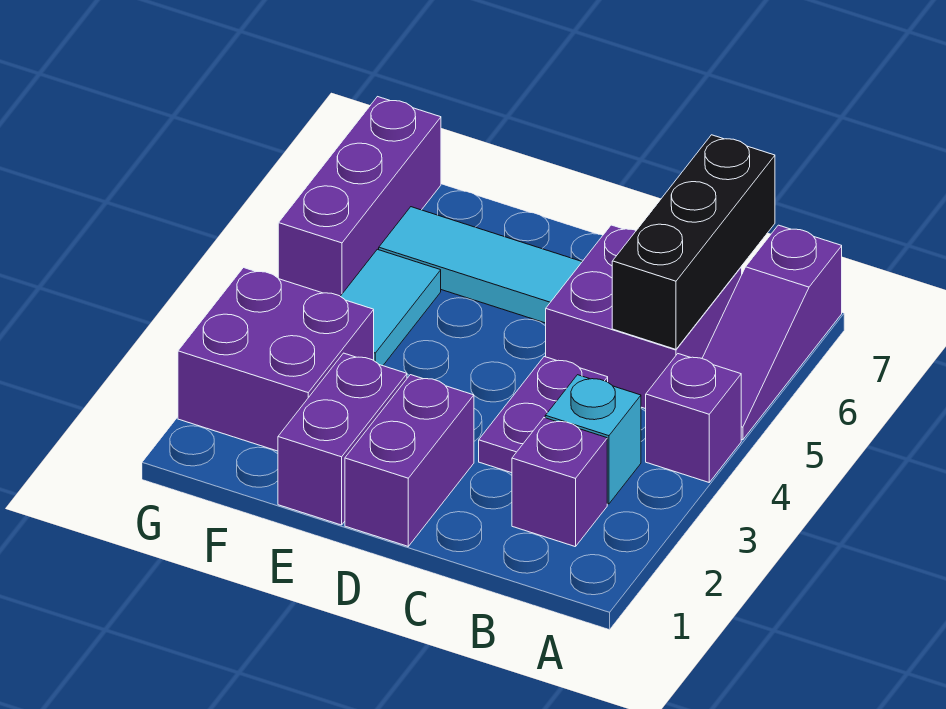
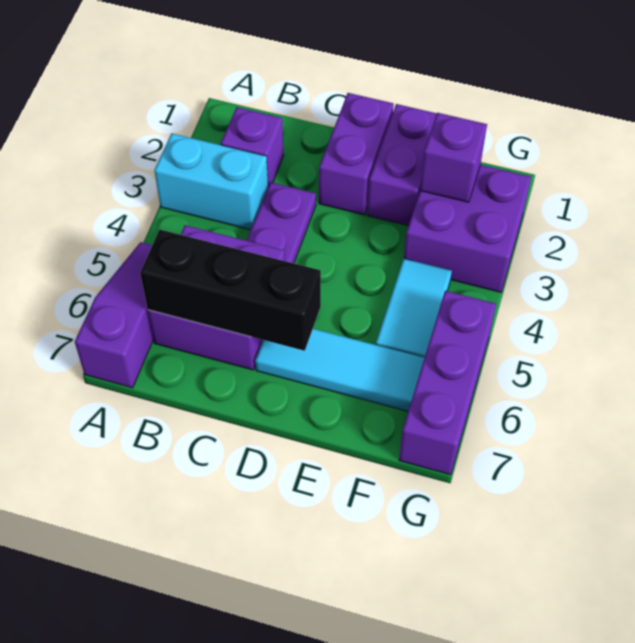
purple brick A4 level 1 -> purple brick F2 level 2
cyan brick B3 level 1 -> cyan brick A3:B3 level 1
black brick B5:B7 level 2 -> black brick B6:D6 level 2

